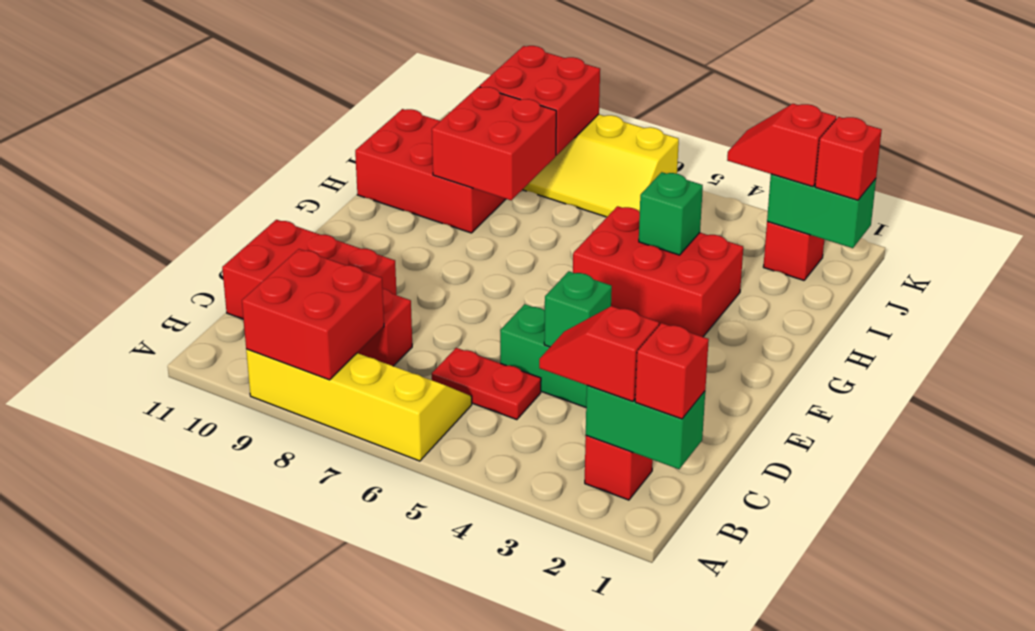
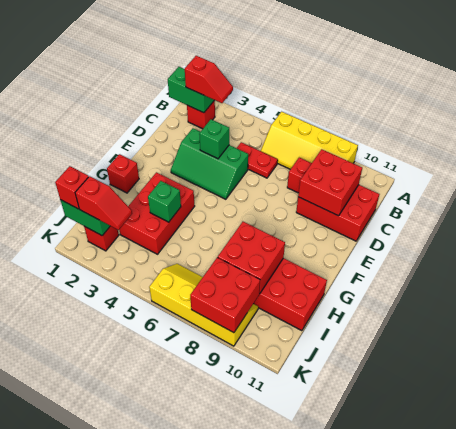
red brick A8:B9 level 2 -> red brick C9:D10 level 2
red brick B1 level 3 -> red brick G1 level 1
red brick G3:H5 level 1 -> red brick G3:I4 level 1

